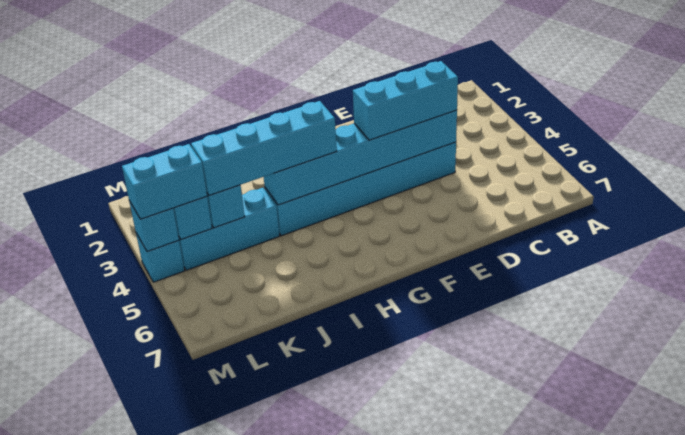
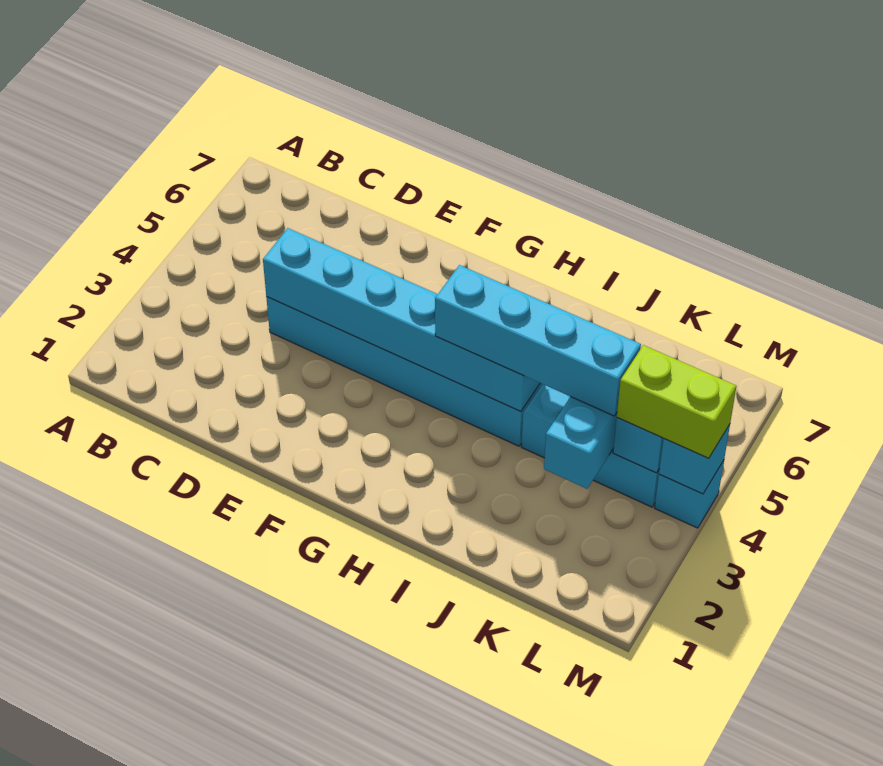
cyan brick D4:F4 level 3 -> none
cyan brick L4:M4 level 3 -> lime brick L4:M4 level 3

